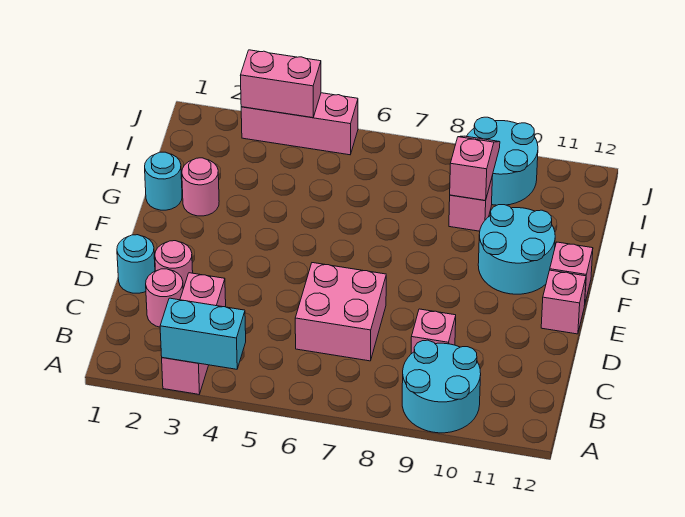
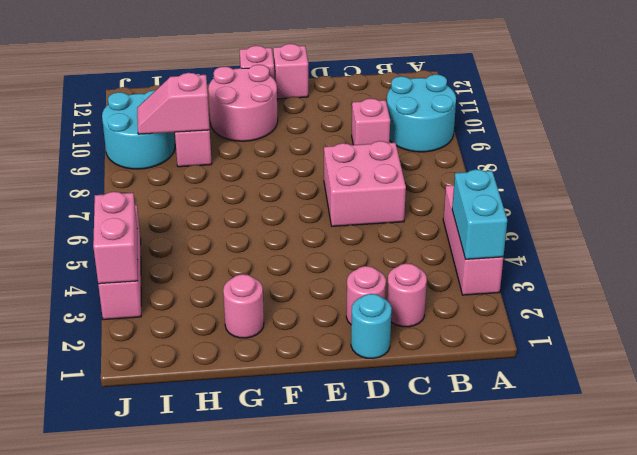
pink brick A3:C3 level 1 -> pink brick A3:A5 level 1
cyan round brick F10:G11 level 1 -> pink round brick F10:G11 level 1
cyan round brick G1 level 1 -> none

